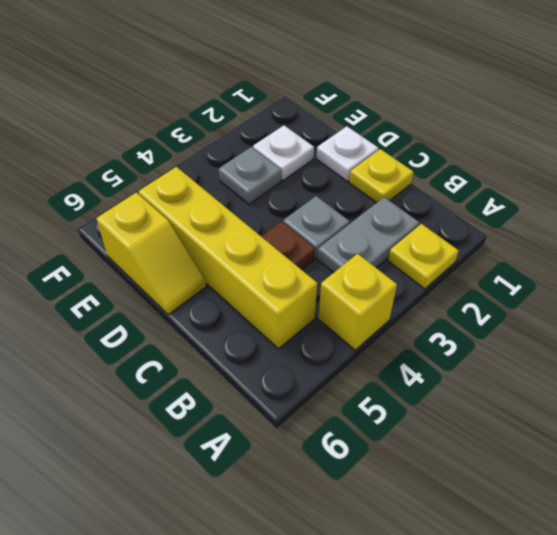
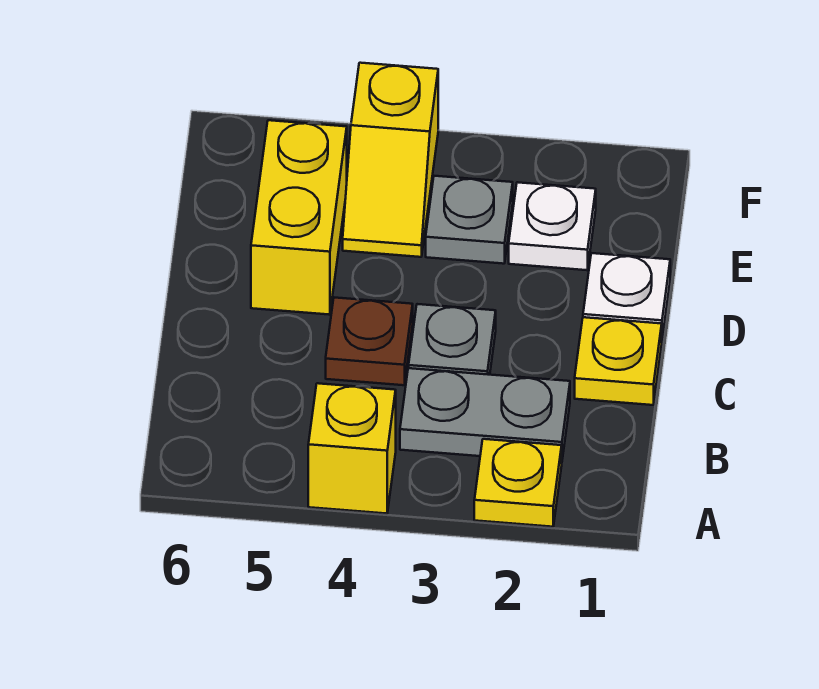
yellow brick B5:E5 level 1 -> yellow brick D5:E5 level 1
yellow slope D6:E6 level 1 top E -> yellow slope E4:F4 level 1 top F

